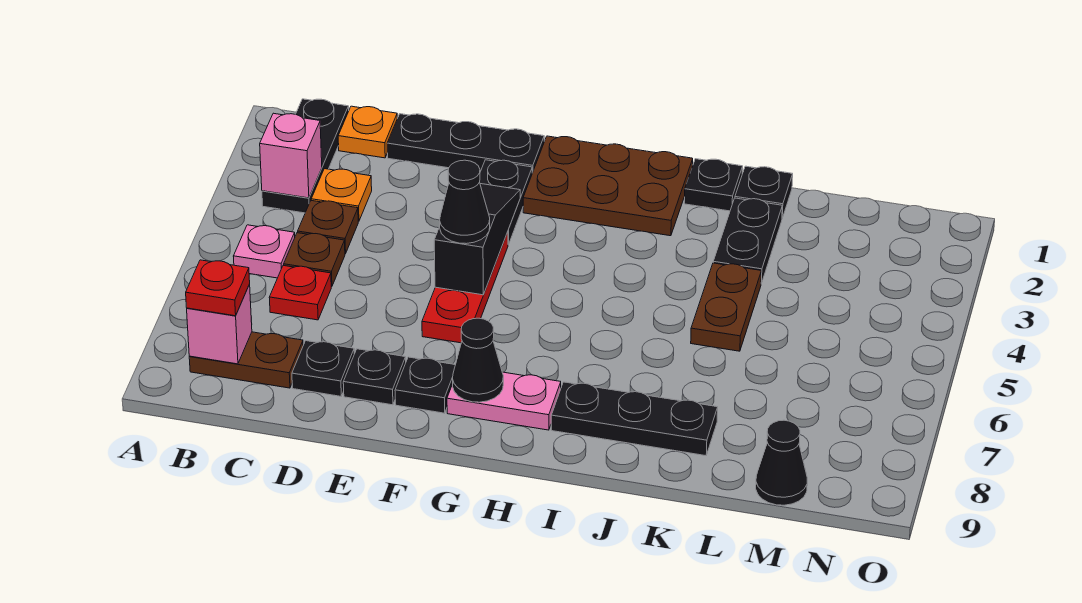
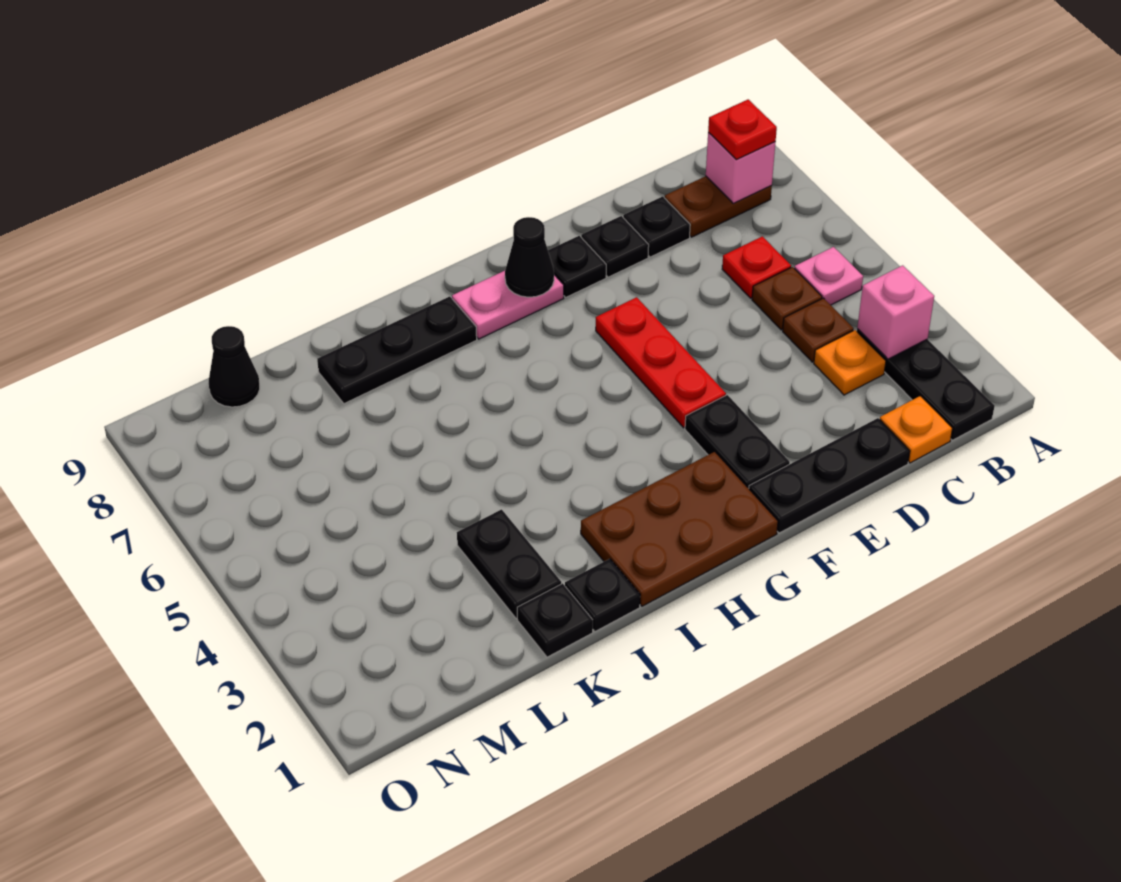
black slope F3:F5 level 2 top 5 -> none
black cone F5 level 3 -> none
brown plate K4:K5 level 1 -> none

